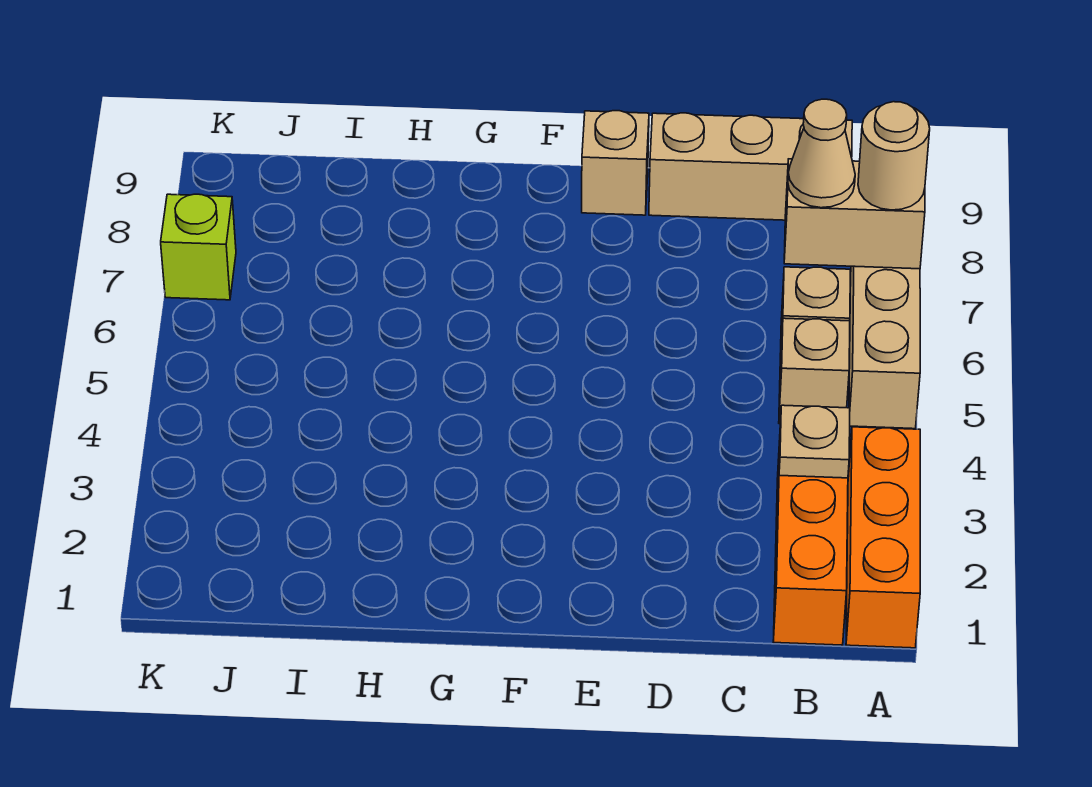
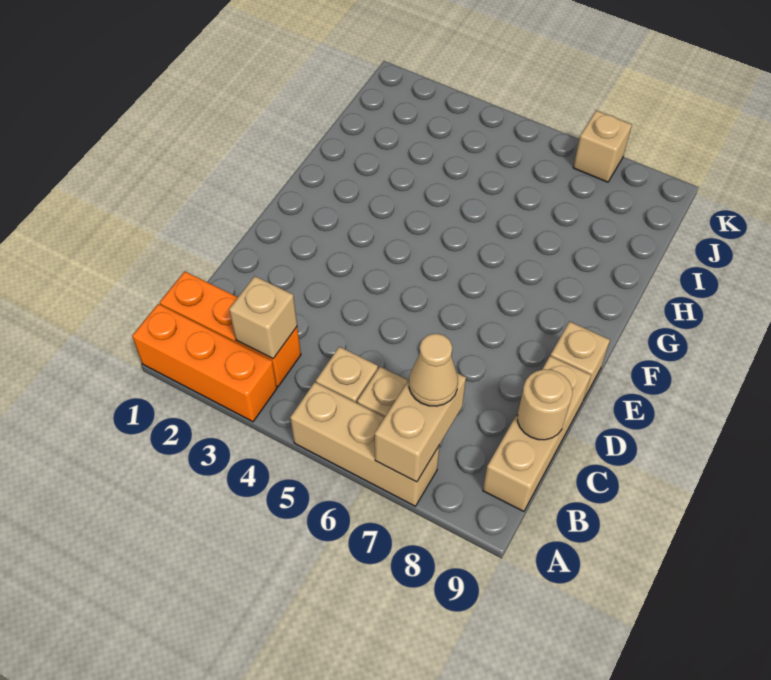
tan round brick A7 level 3 -> tan round brick C9 level 2
tan plate B3 level 2 -> tan brick B3 level 2
lime brick K7 level 1 -> tan brick K7 level 1

